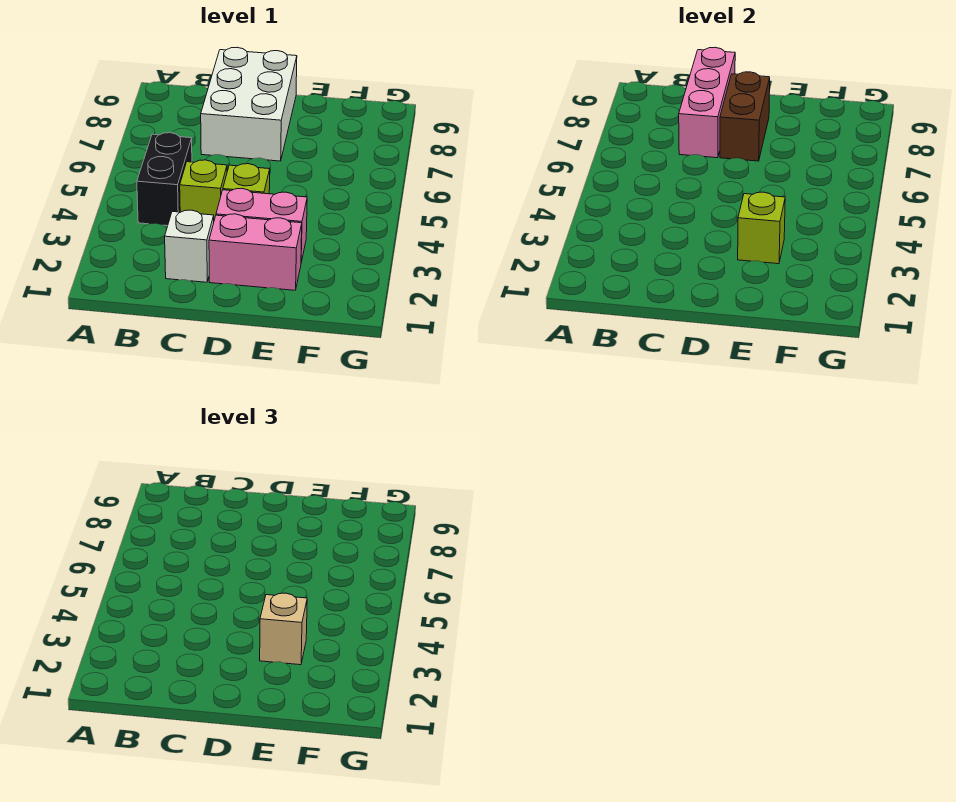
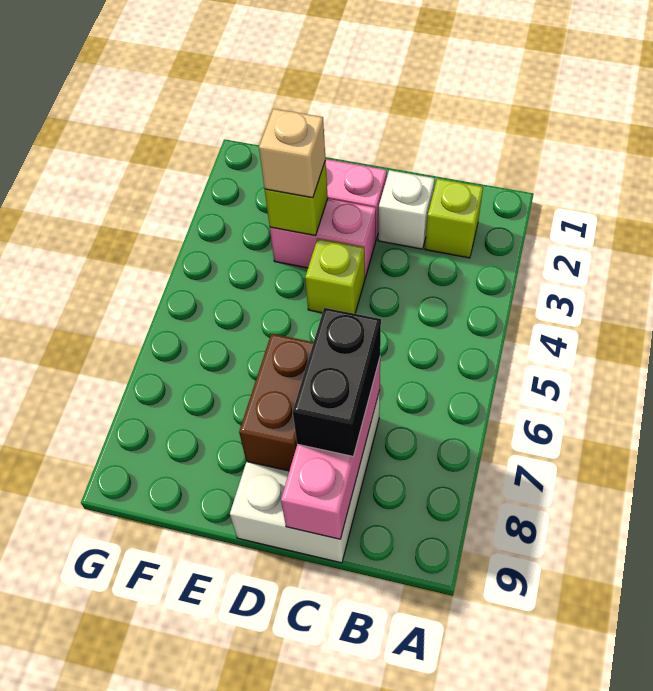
black brick B4:B5 level 1 -> black brick C7:C8 level 3
lime brick C4 level 1 -> lime brick B2 level 1

